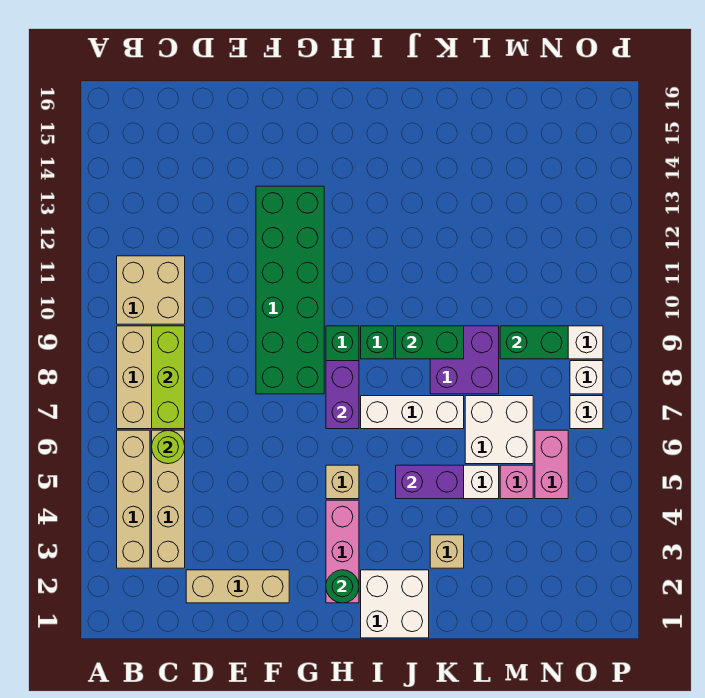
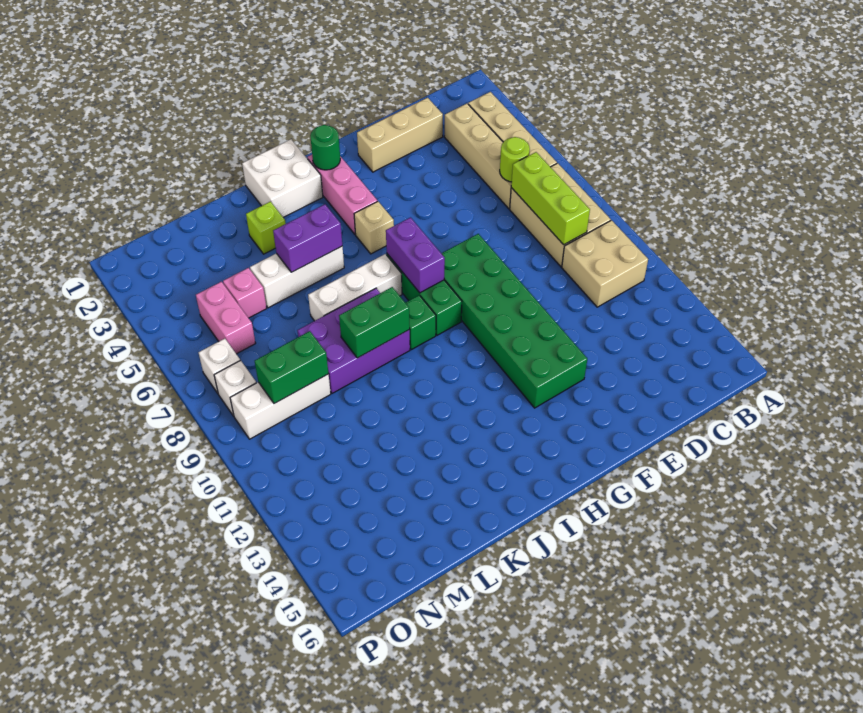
tan brick K3 level 1 -> lime brick K3 level 1
purple brick K8:L9 level 1 -> purple brick J8:L9 level 1
white brick L6:M7 level 1 -> none

